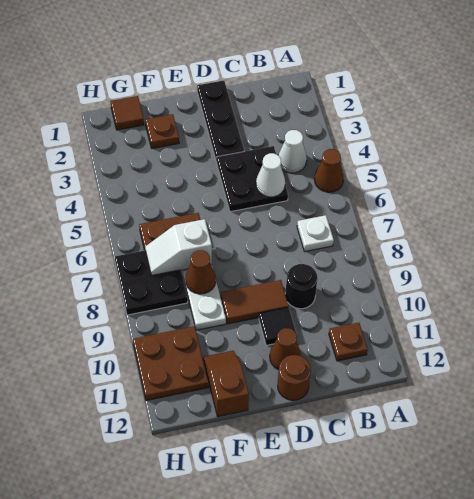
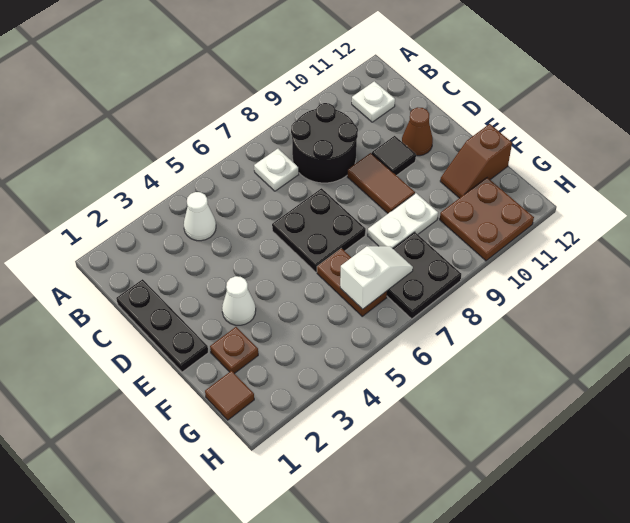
brown cone A5 level 1 -> none
brown plate B11 level 1 -> white plate B11 level 1
black plate C4:D5 level 1 -> black plate D6:E7 level 1
white cone C5 level 2 -> white cone E3 level 1
black round brick C9 level 1 -> black round brick B8:C9 level 1
black plate D1:D3 level 1 -> black plate C1:E1 level 1
brown round brick D12 level 1 -> none
white slope F7:G7 level 2 top F -> white slope G6:G7 level 2 top 6
brown cone F8 level 2 -> none

